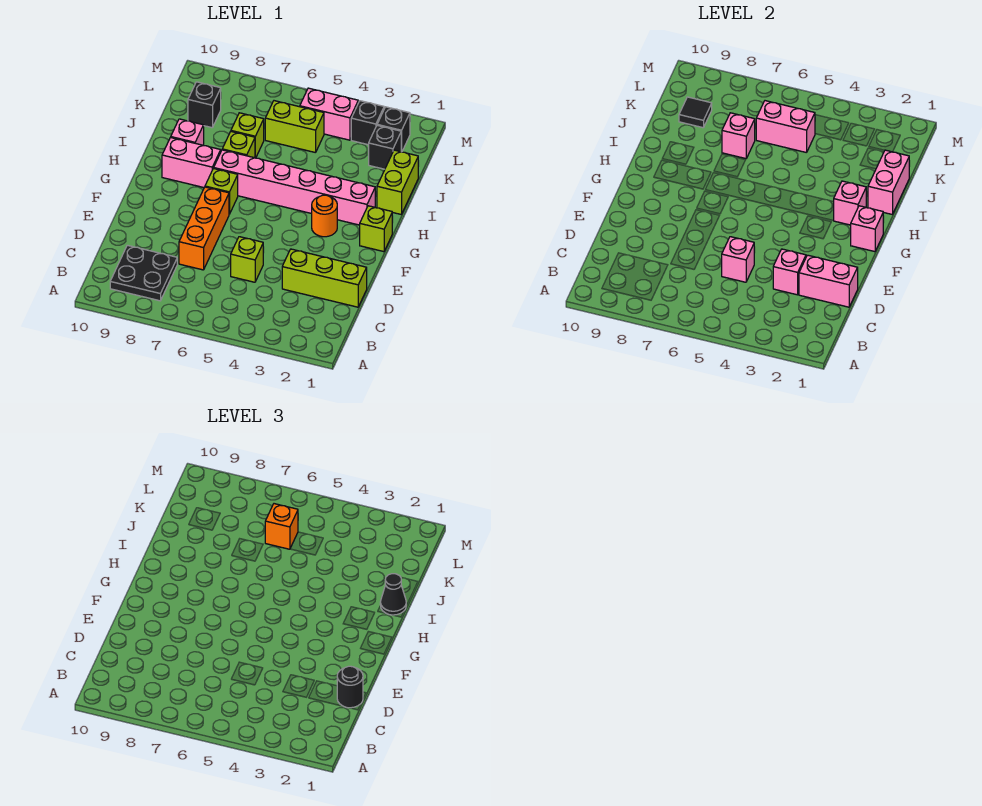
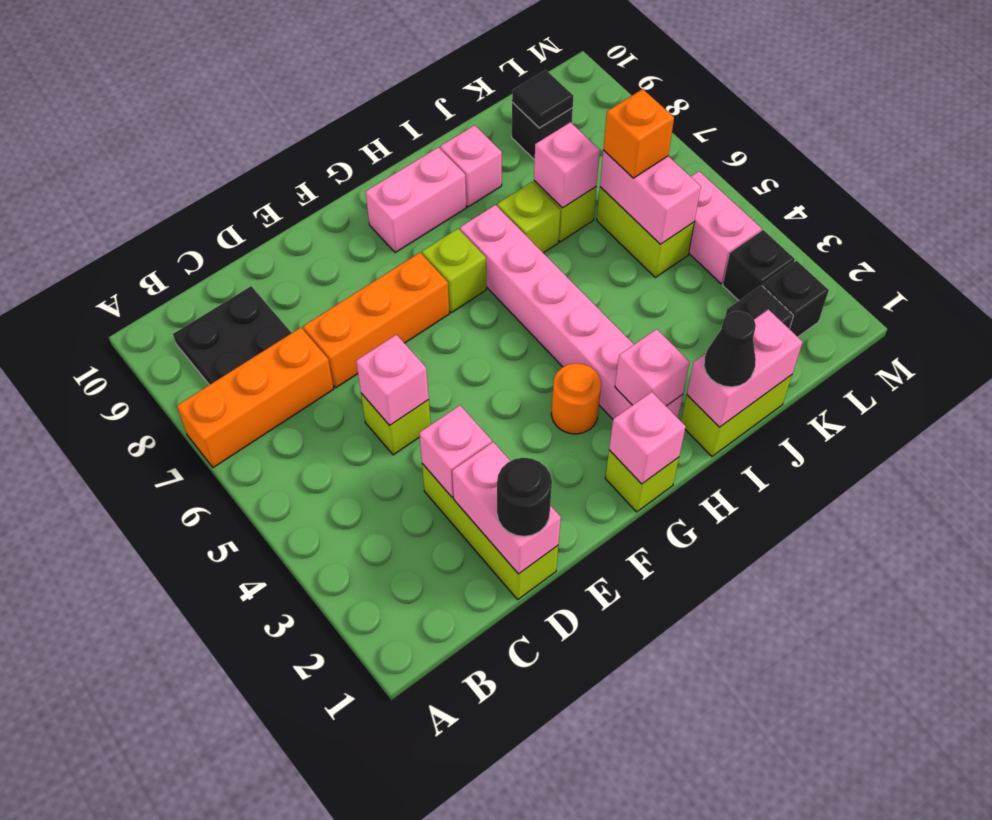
none -> orange brick A7:C7 level 1
pink brick H8:H9 level 1 -> pink brick G9:H9 level 1

